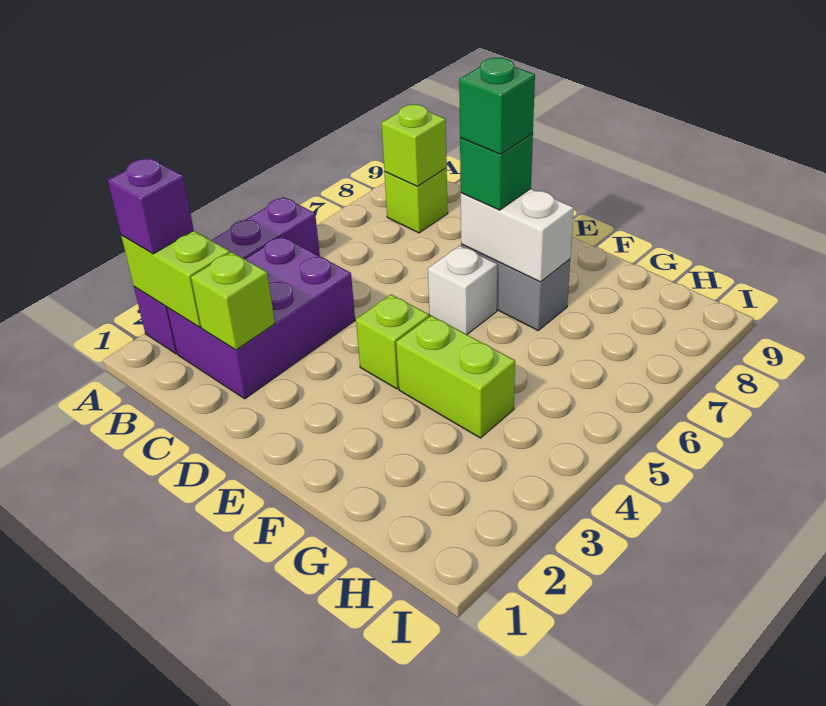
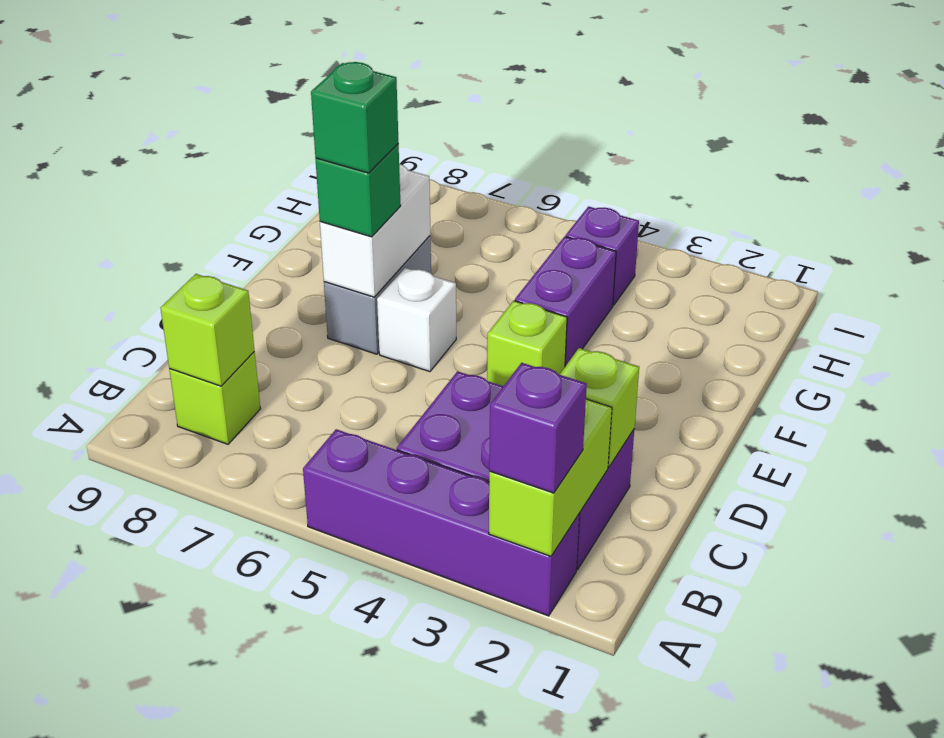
lime brick F4:G4 level 1 -> purple brick F4:G4 level 1
none -> purple brick H4 level 1

